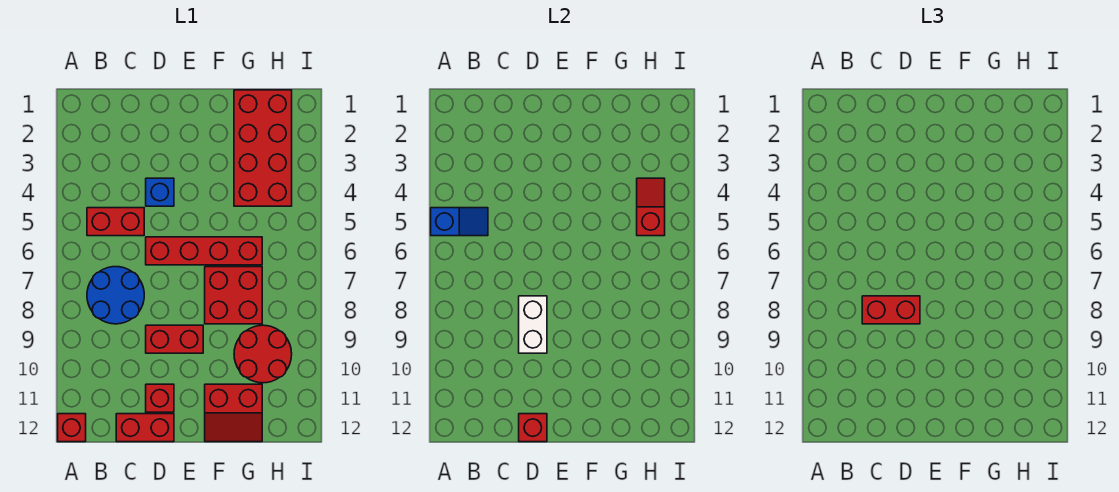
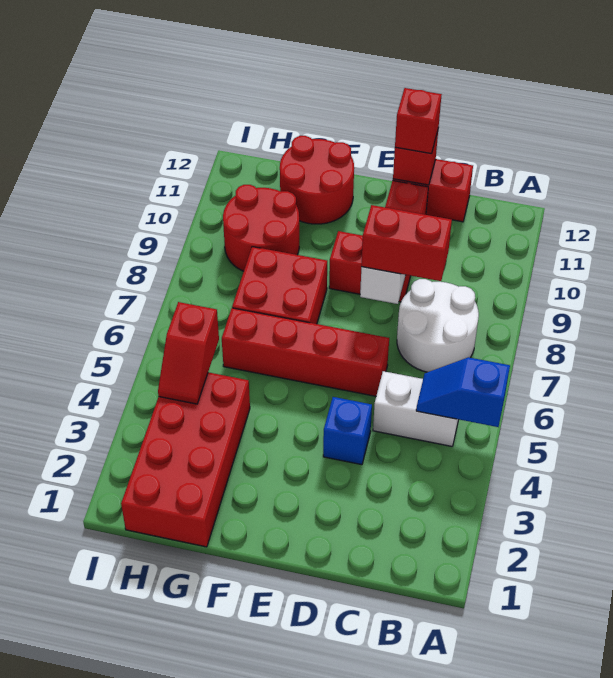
red brick A12 level 1 -> red brick D12 level 3
red brick B5:C5 level 1 -> white brick B5:C5 level 1
blue round brick B7:C8 level 1 -> white round brick B7:C8 level 1
red slope F11:G12 level 1 top 11 -> red round brick F11:G12 level 1

